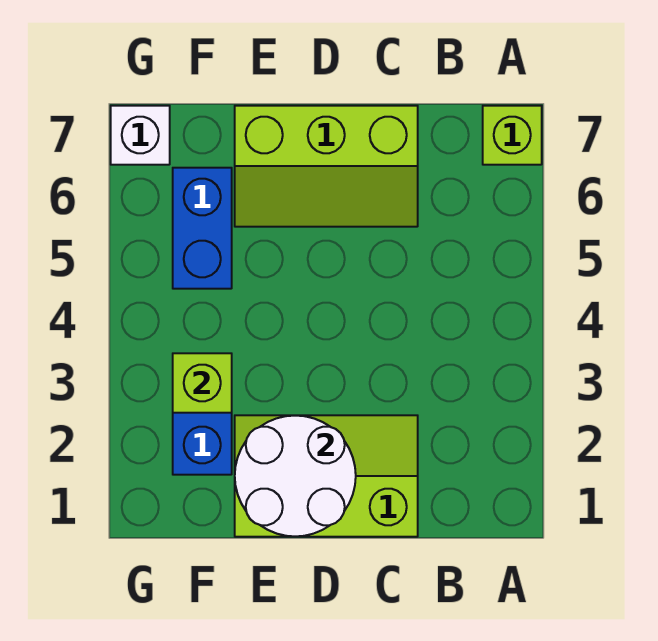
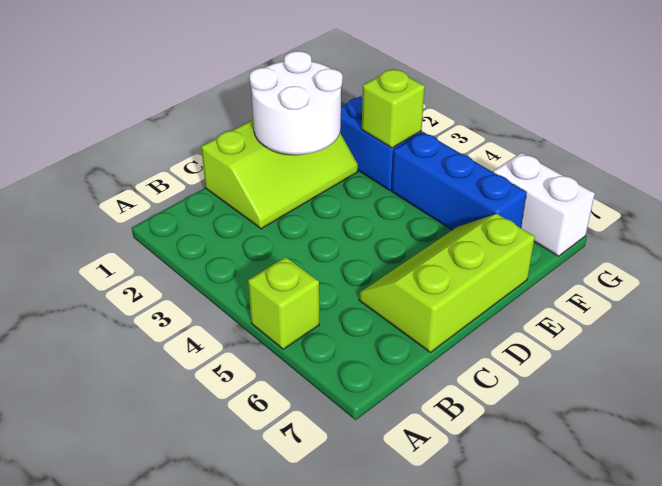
lime brick A7 level 1 -> lime brick A5 level 1
blue brick F5:F6 level 1 -> blue brick F4:F6 level 1
white brick G7 level 1 -> white brick G6:G7 level 1

